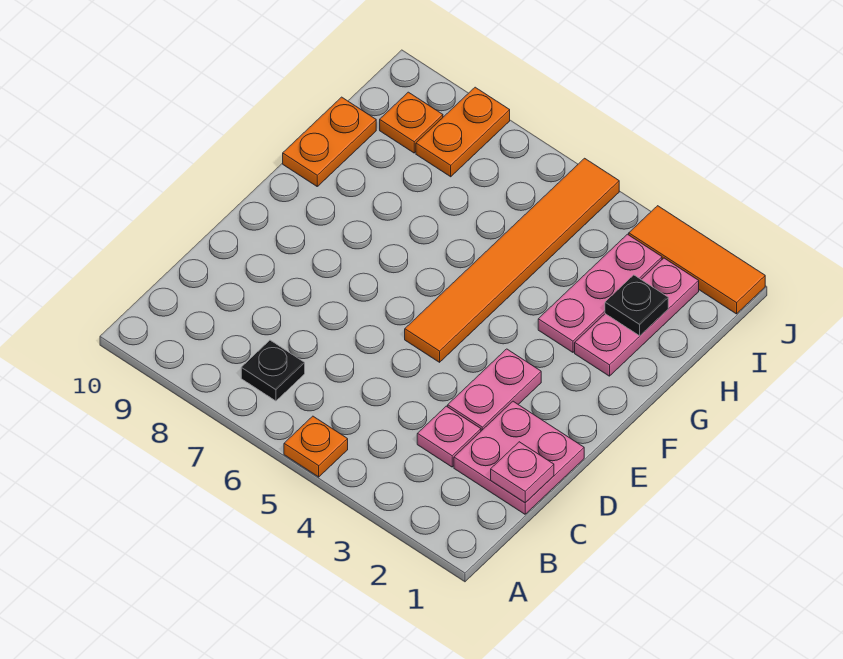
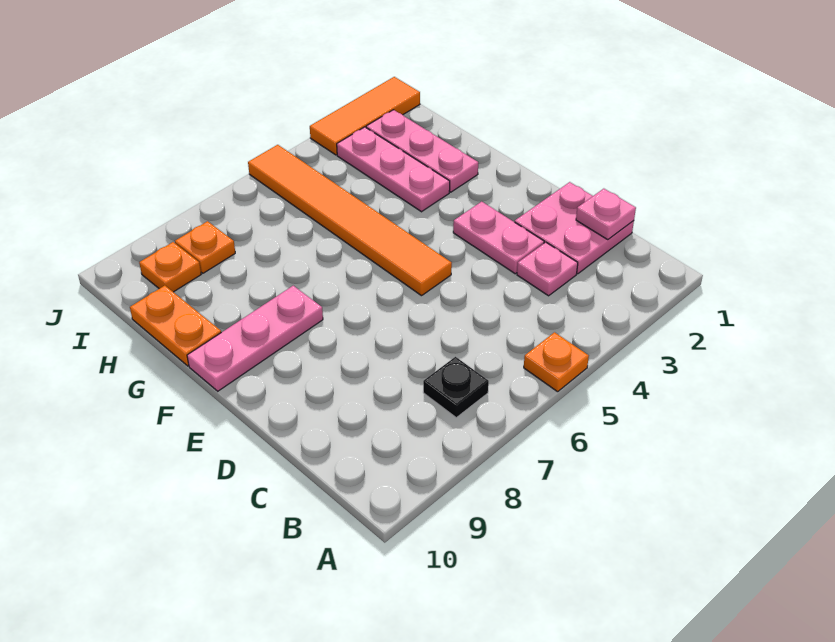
none -> pink plate F8:F10 level 1
black plate H2 level 2 -> none
orange plate I8:J8 level 1 -> orange plate I8 level 1

